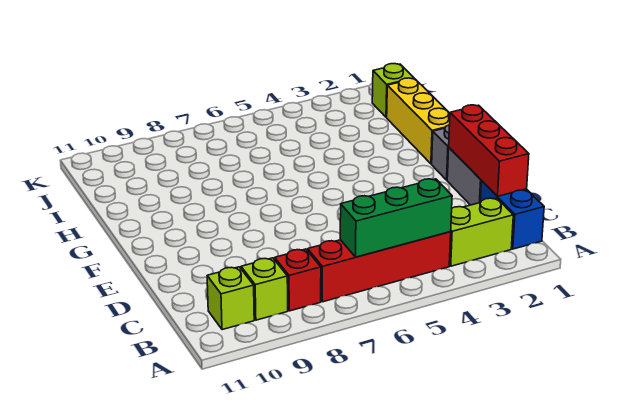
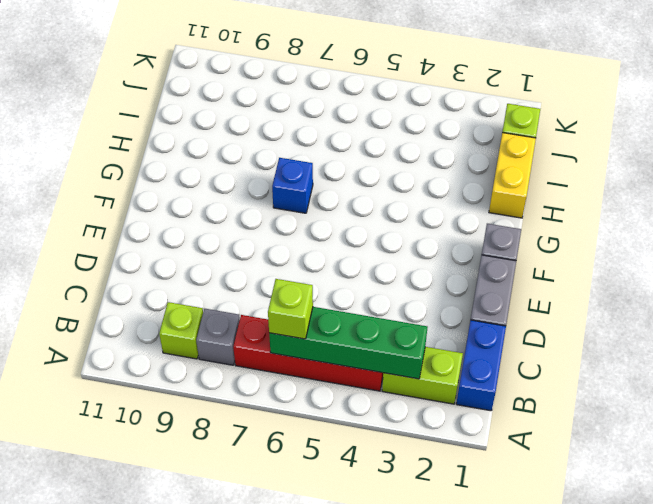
green brick B4:B6 level 2 -> green brick B3:B6 level 2
red brick B8 level 1 -> grey brick B8 level 1
lime brick B10 level 1 -> lime brick B6 level 3
red brick C1:E1 level 2 -> none
yellow brick G1:I1 level 1 -> yellow brick H1:I1 level 1
none -> blue brick G7 level 1

